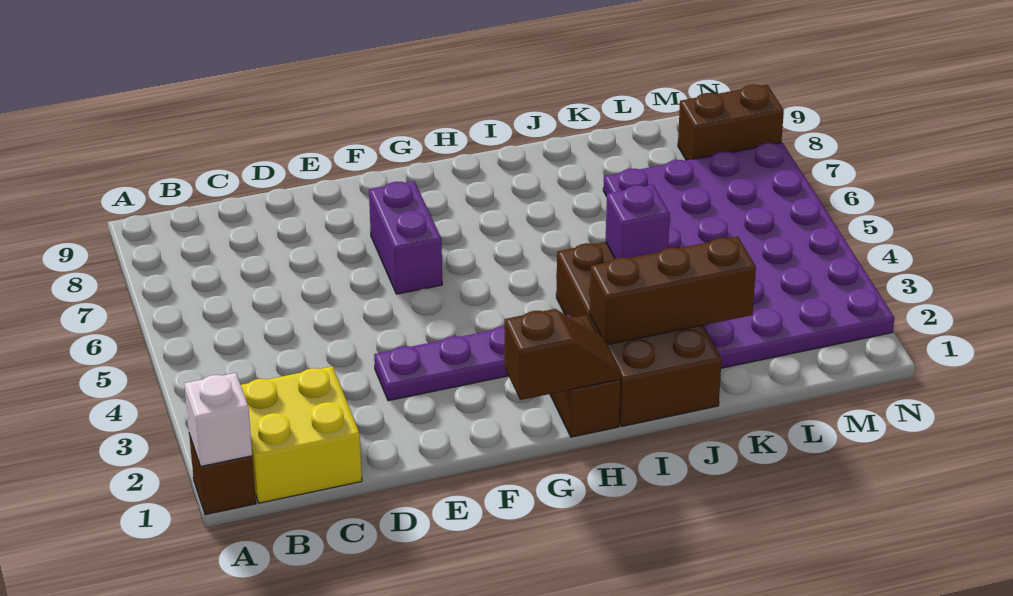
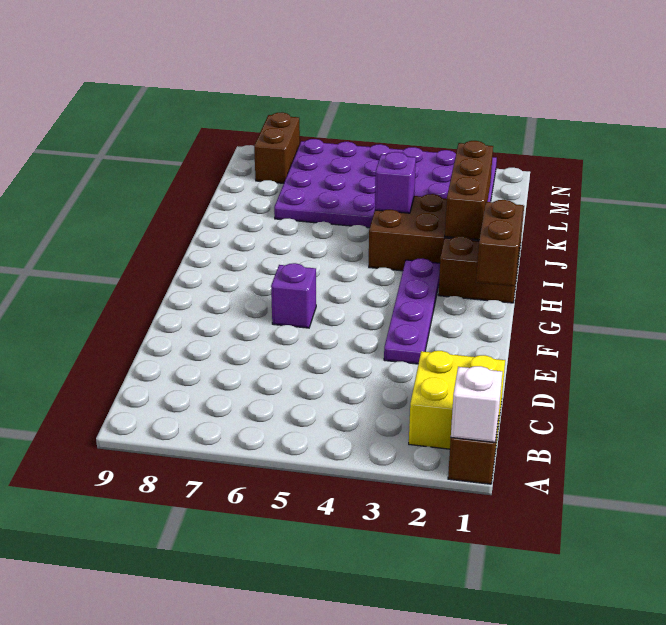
purple brick F6:F7 level 1 -> purple brick F6 level 1
brown slope G1:H1 level 2 top G -> brown brick G1:H1 level 2

